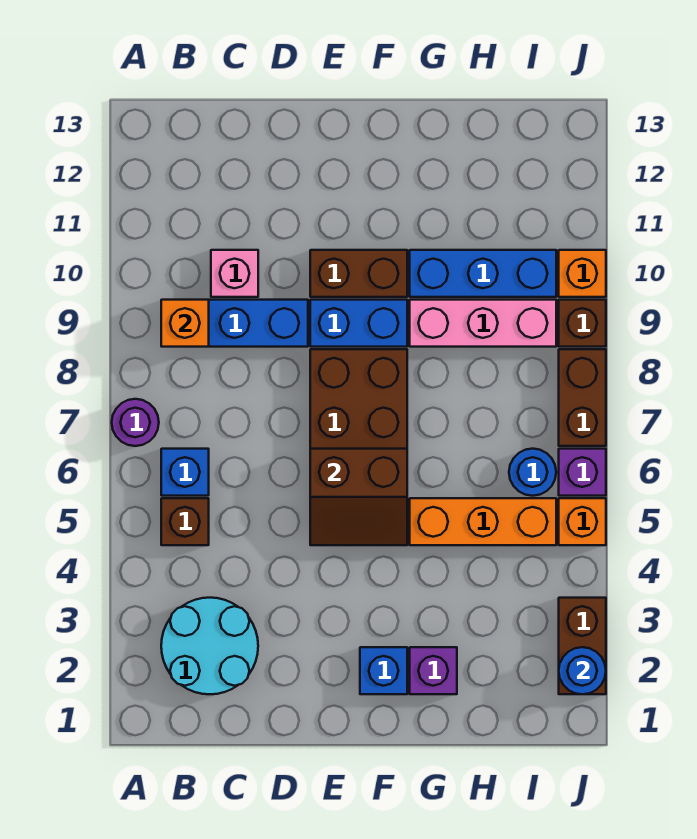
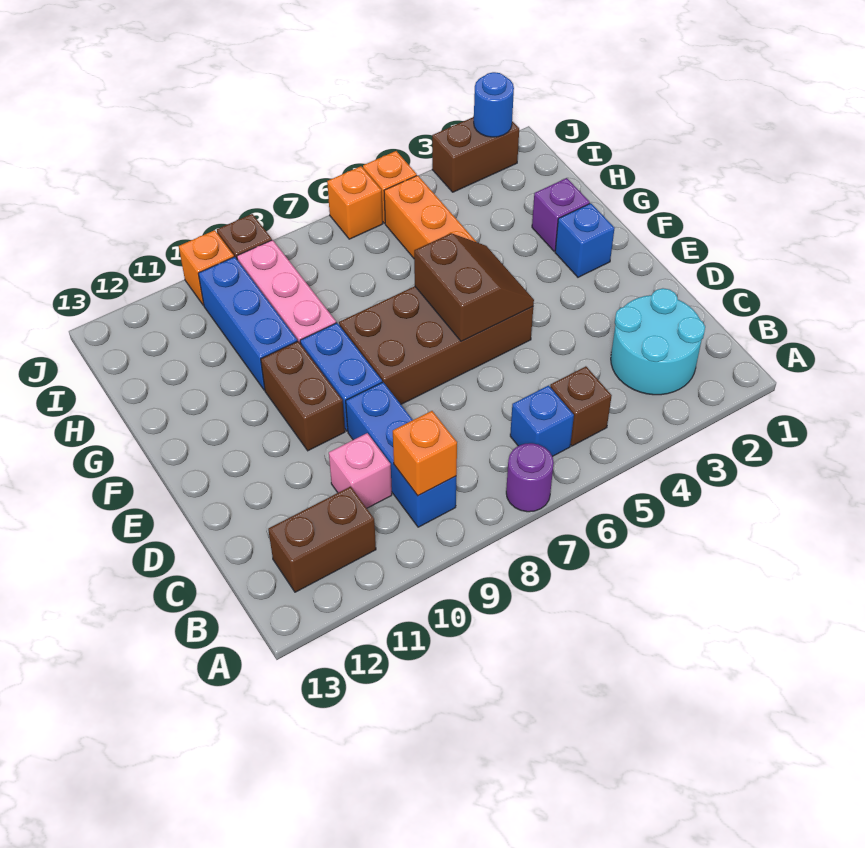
blue round brick I6 level 1 -> none
purple brick J6 level 1 -> orange brick J6 level 1
brown brick J7:J8 level 1 -> brown brick B11:B12 level 1

